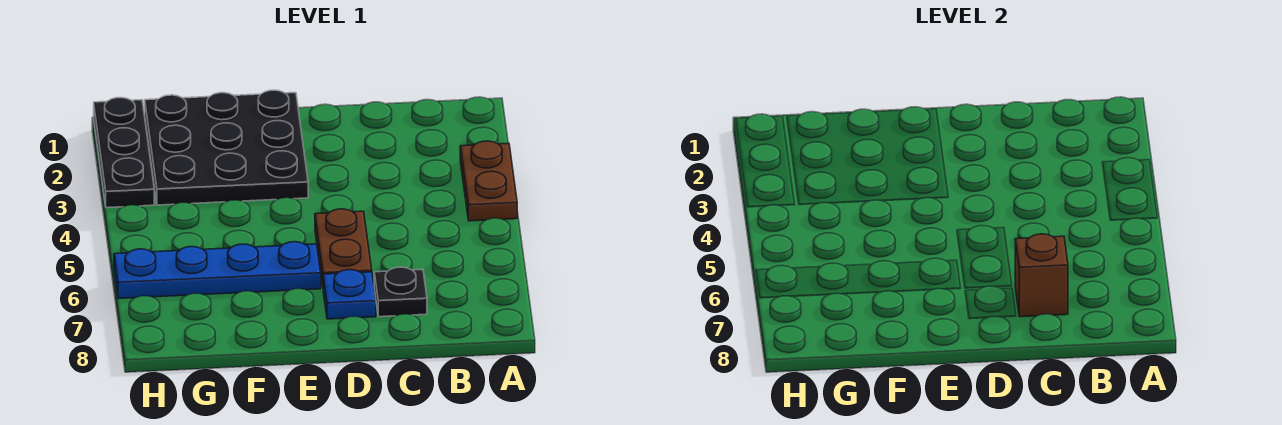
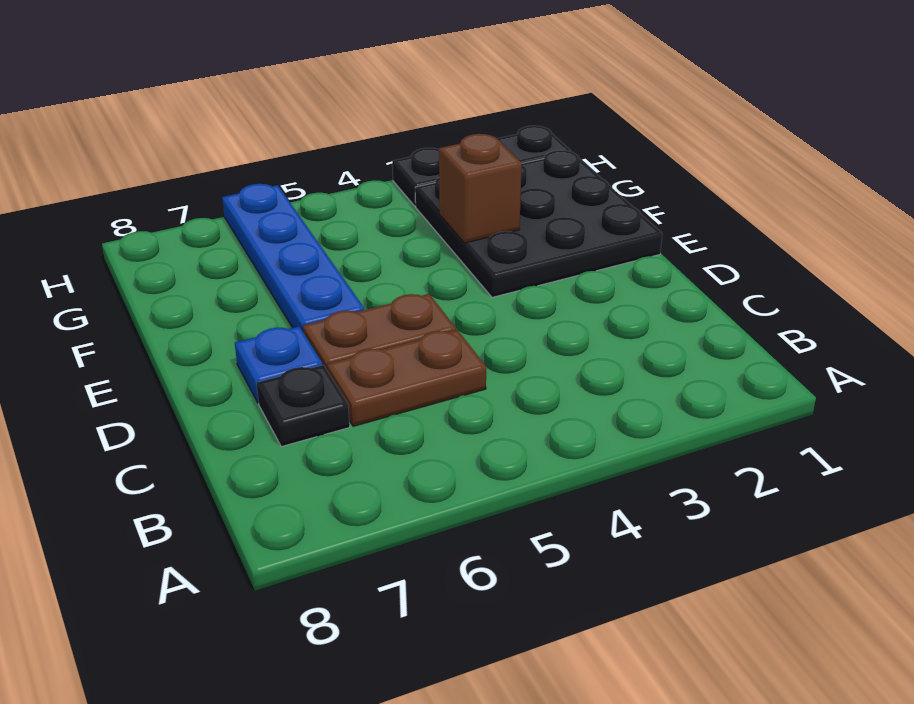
brown plate A3:A4 level 1 -> brown plate C5:C6 level 1
brown brick C7 level 2 -> brown brick F3 level 2

